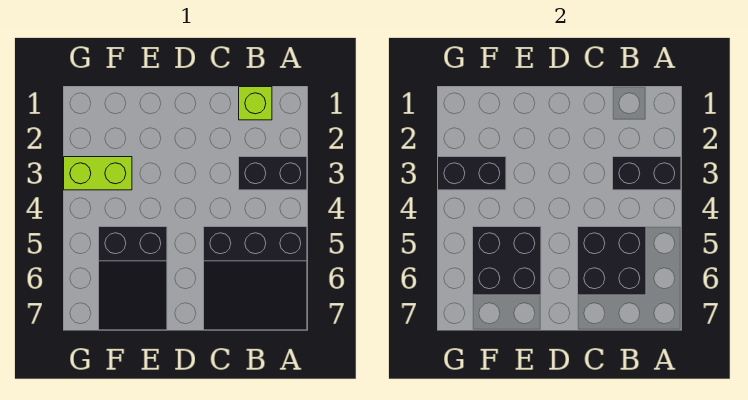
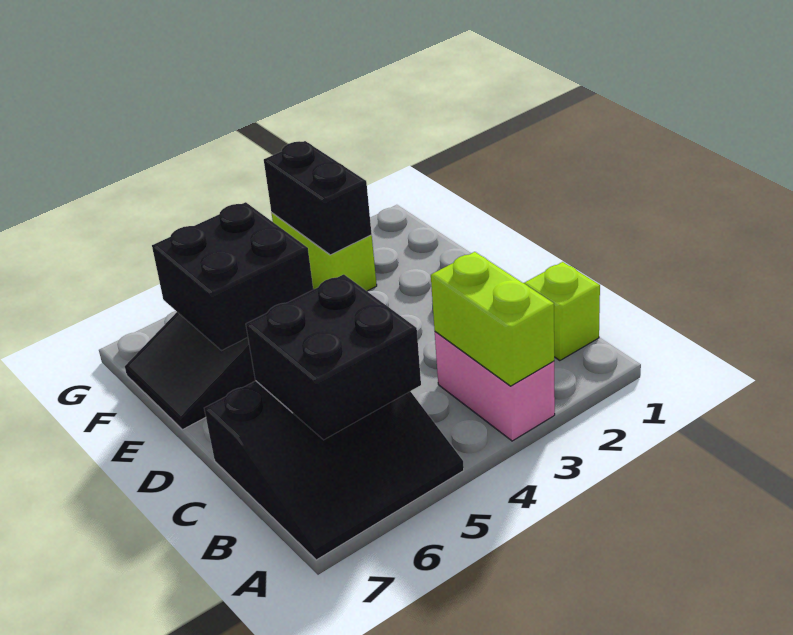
black brick A3:B3 level 1 -> pink brick A3:B3 level 1
black brick A3:B3 level 2 -> lime brick A3:B3 level 2
black slope A5:C7 level 1 top 5 -> black slope A5:C7 level 1 top C

